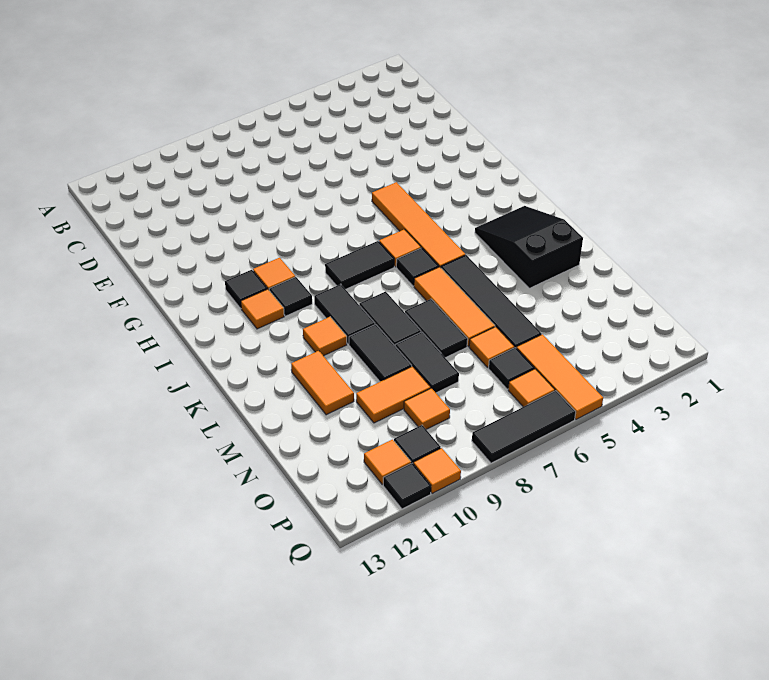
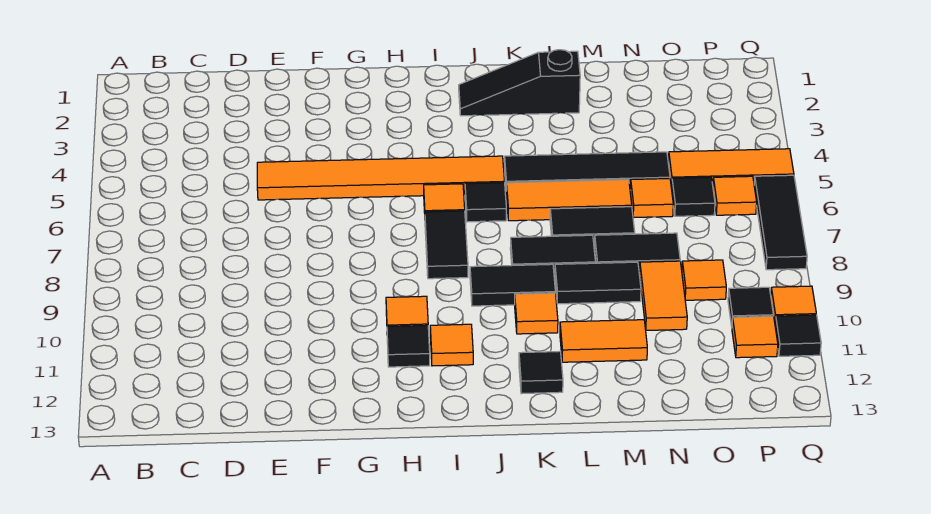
orange tile G5:J5 level 1 -> orange tile E5:J5 level 1
black tile I10 level 1 -> black tile K12 level 1
black slope J2:L3 level 1 top L -> black slope J2:L2 level 1 top L

